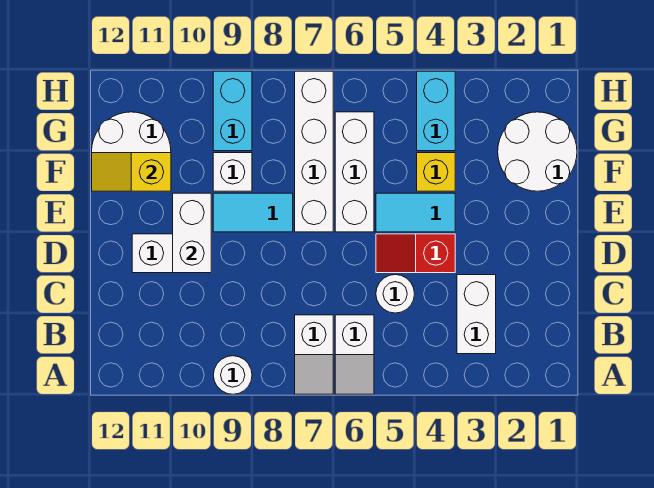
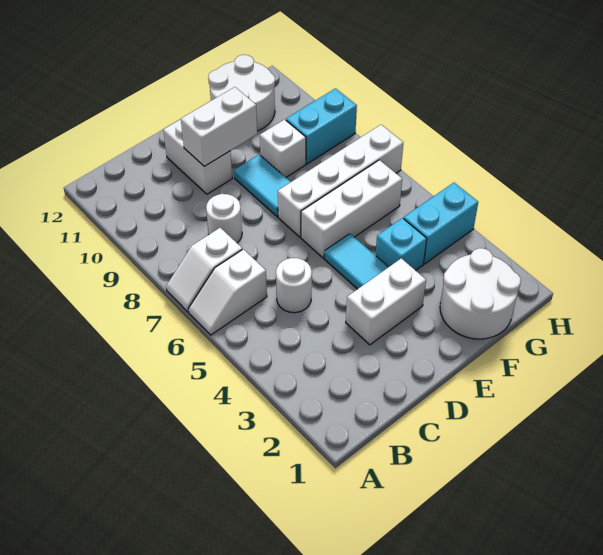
white round brick A9 level 1 -> white round brick C8 level 1
white brick B3:C3 level 1 -> white brick D3:E3 level 1
red slope D4:D5 level 1 top 4 -> none
yellow brick F4 level 1 -> cyan brick F4 level 1
yellow slope F11:F12 level 2 top 11 -> none

